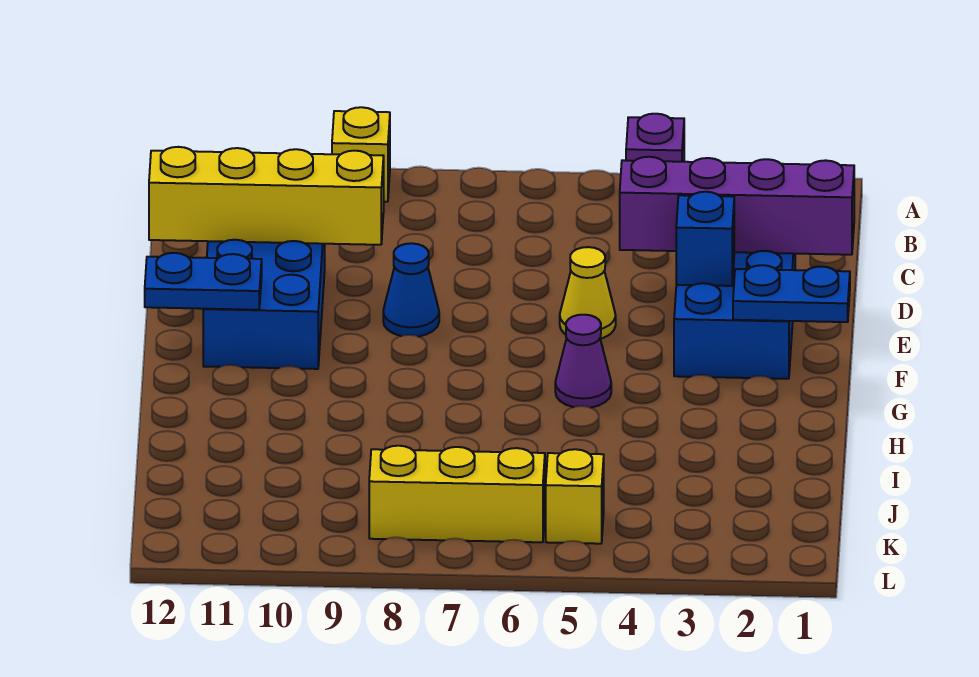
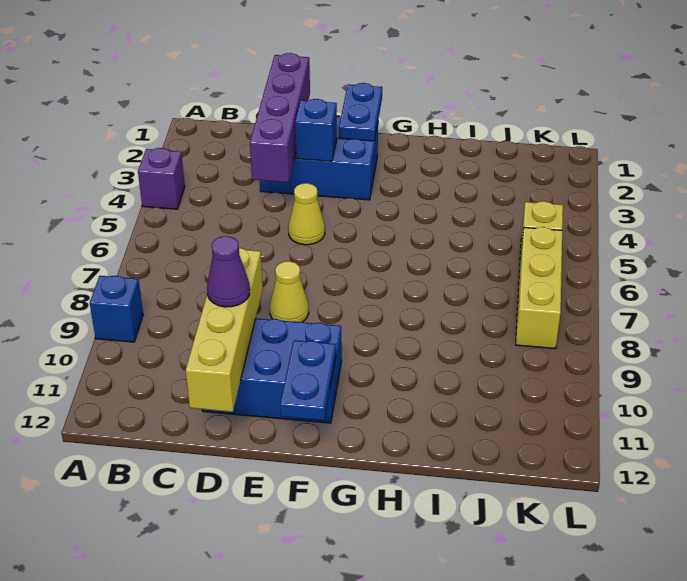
yellow brick A9 level 1 -> blue brick A9 level 1
blue cone E8 level 1 -> yellow cone E8 level 1
purple cone G5 level 1 -> purple cone D10 level 3

